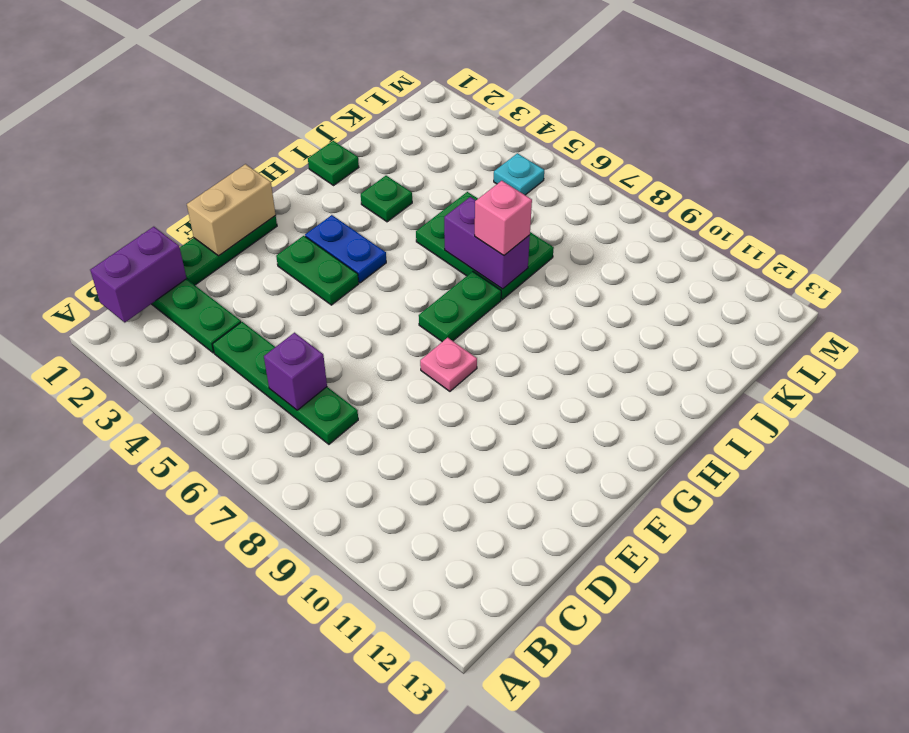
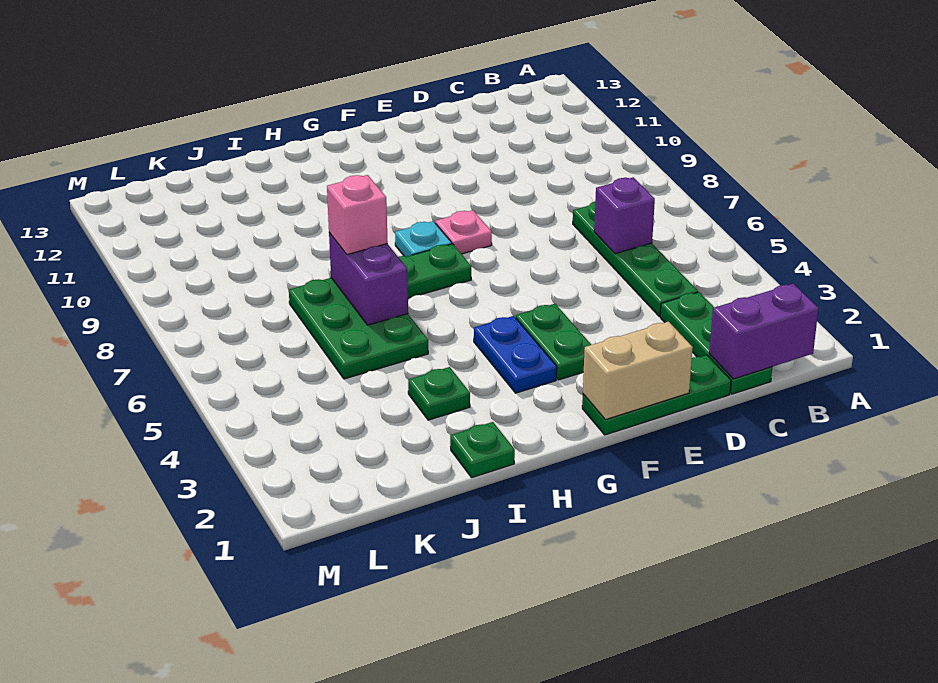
cyan plate L5 level 1 -> cyan plate G8 level 1

